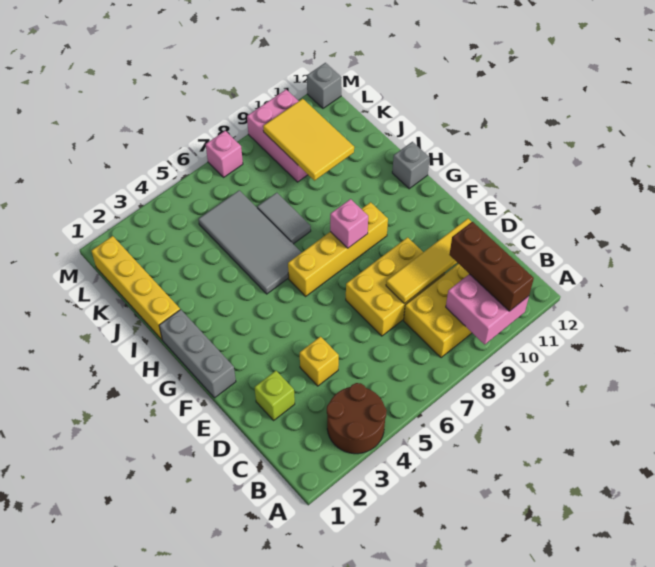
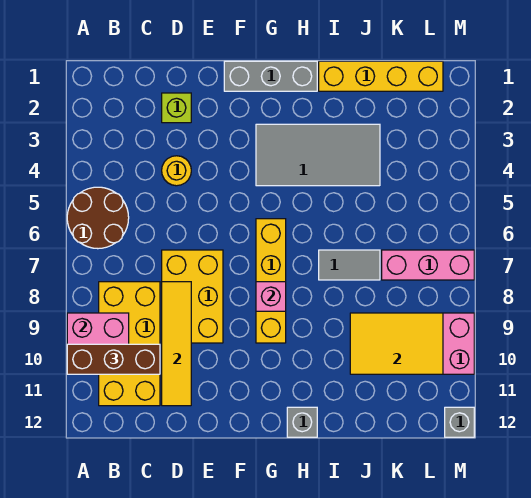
brown round brick A3:B4 level 1 -> brown round brick A5:B6 level 1
yellow brick D4 level 1 -> yellow round brick D4 level 1
grey tile H5:K6 level 1 -> grey tile G3:J4 level 1
pink brick M7 level 1 -> pink brick K7:M7 level 1

